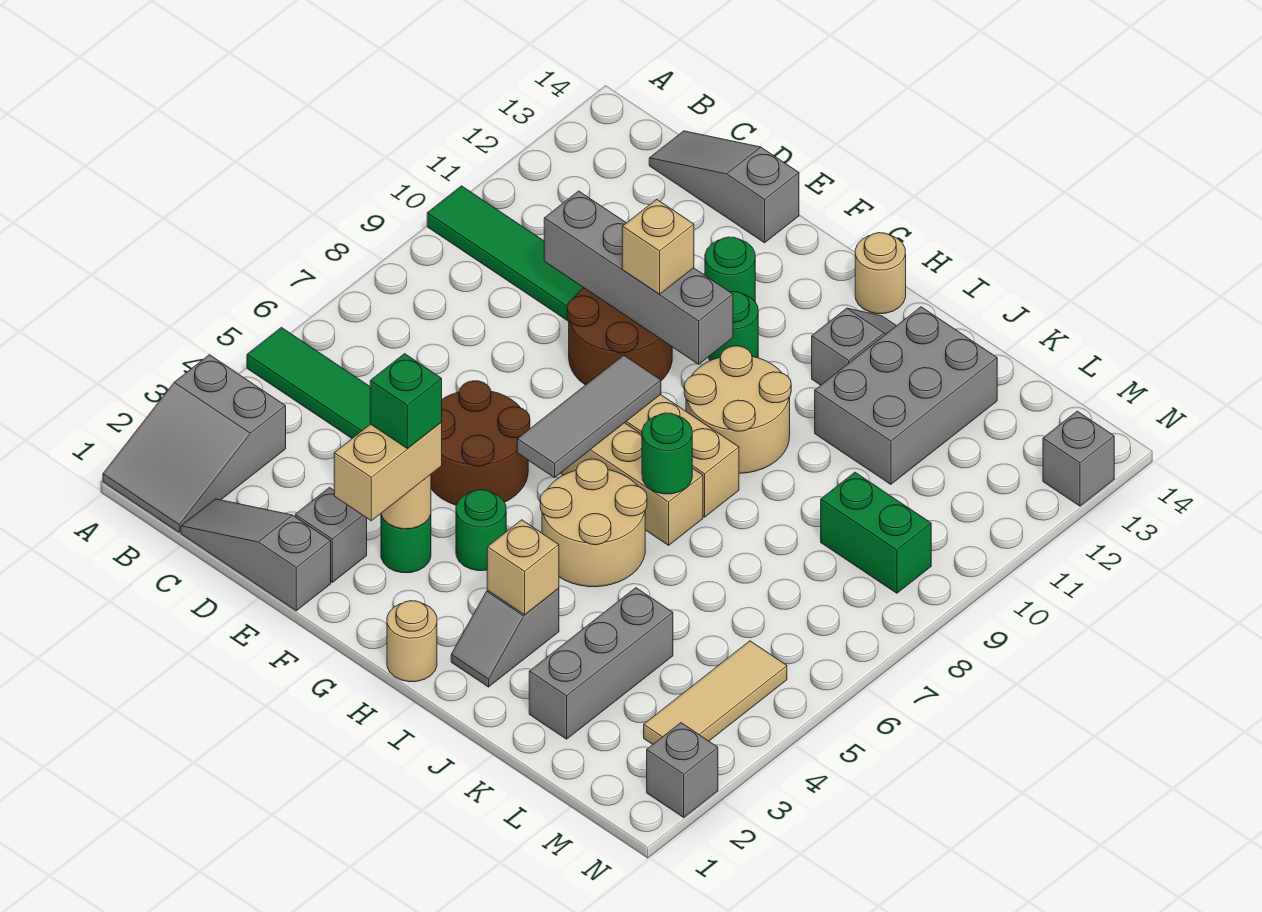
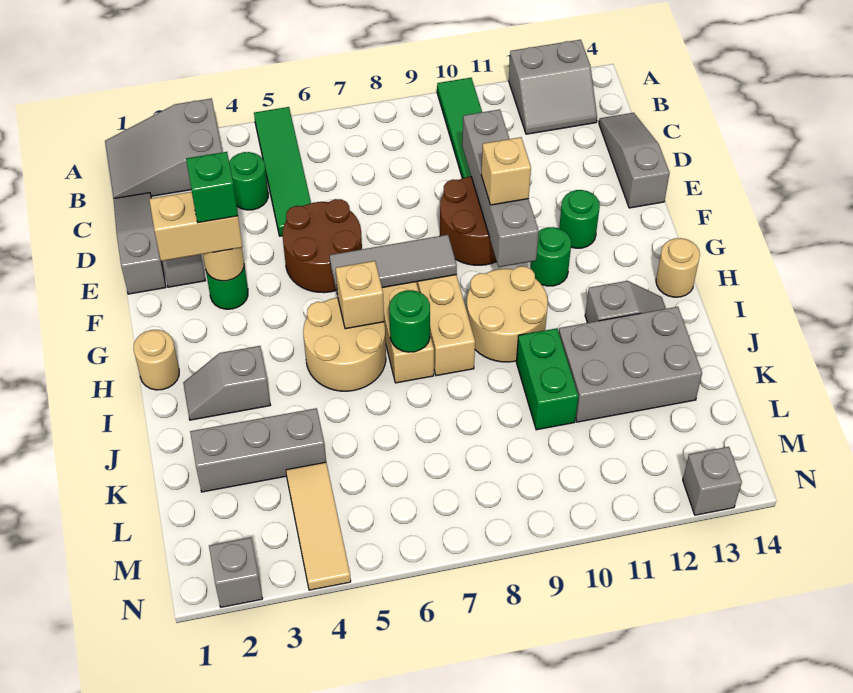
none -> grey slope A12:B13 level 1 top A
green round brick G4 level 1 -> green round brick C4 level 1
tan brick I3 level 2 -> tan brick H6 level 2
green brick L9:M9 level 1 -> green brick J10:K10 level 1
tan tile M3:M5 level 1 -> tan tile L4:N4 level 1

